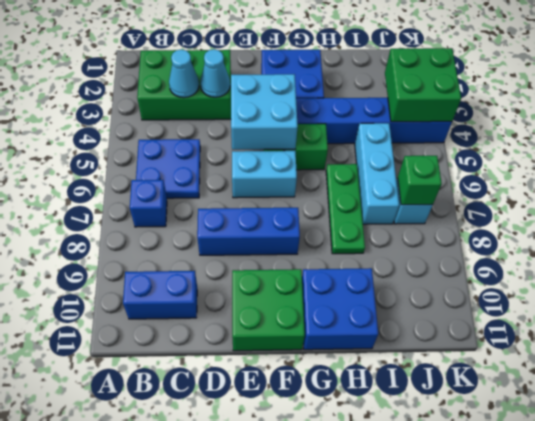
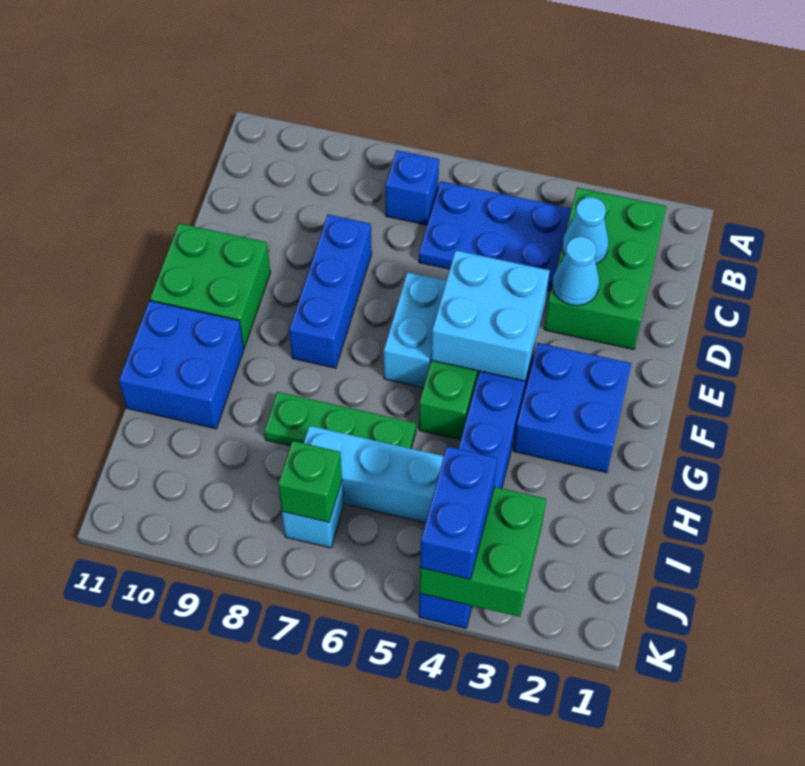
blue plate B5:C6 level 1 -> blue plate B4:C6 level 1
blue brick B10:C10 level 1 -> blue brick J4:K4 level 3

